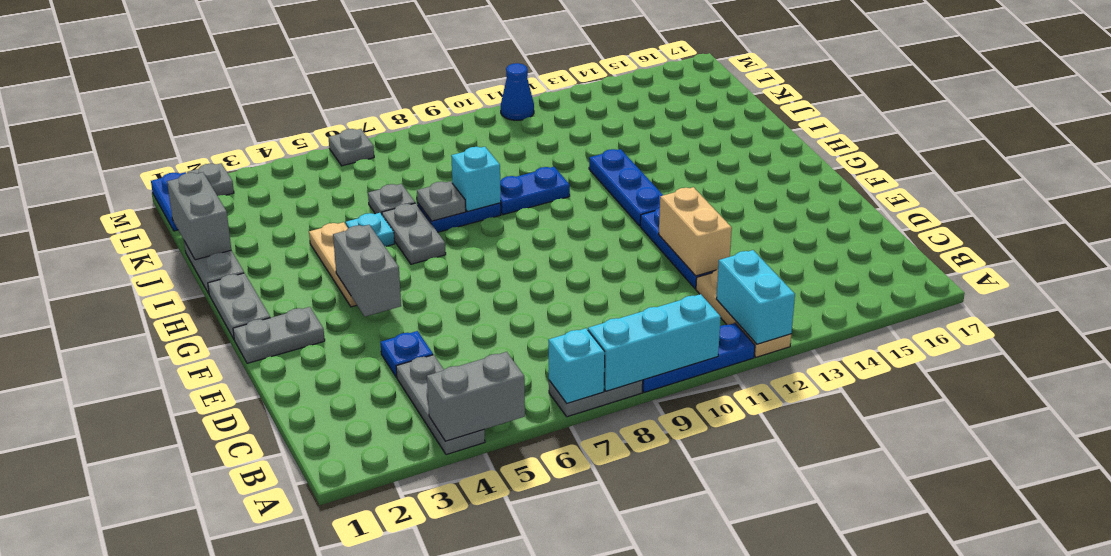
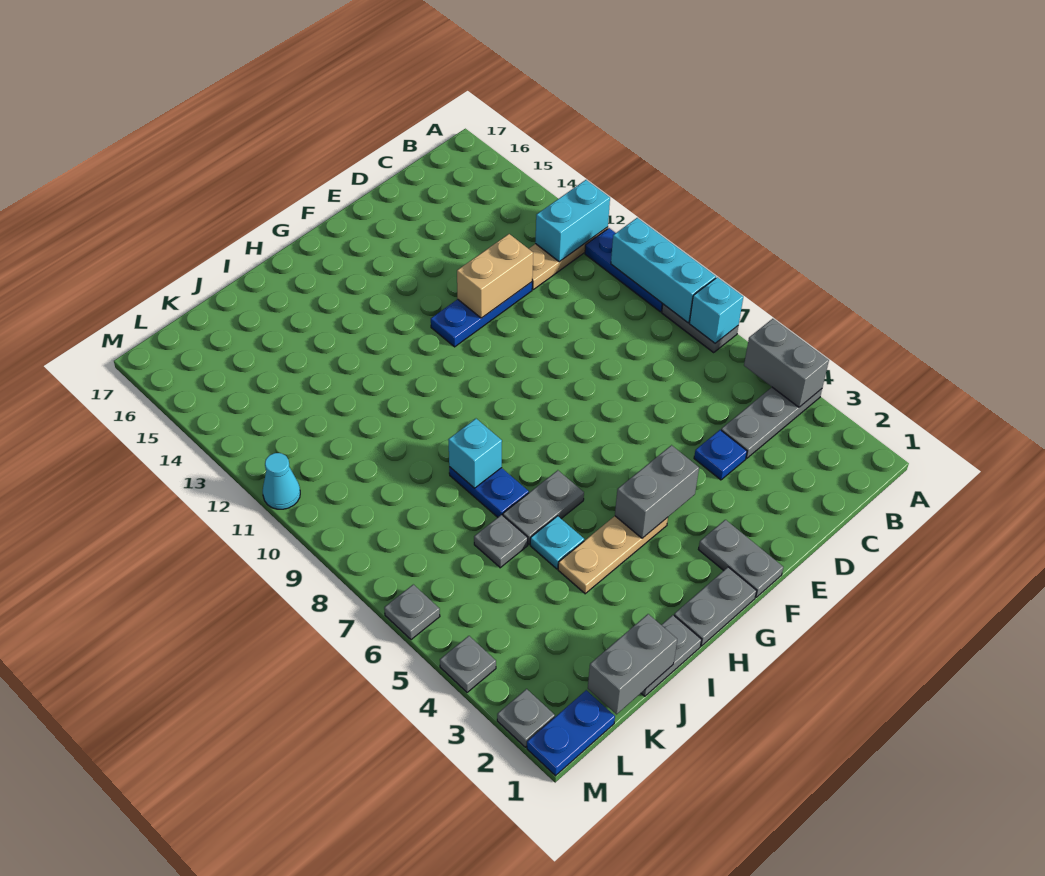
blue plate G12:I12 level 1 -> none
grey plate I7 level 2 -> grey plate M4 level 1
blue plate I9:I10 level 1 -> none
blue cone M11 level 1 -> cyan cone M11 level 1

